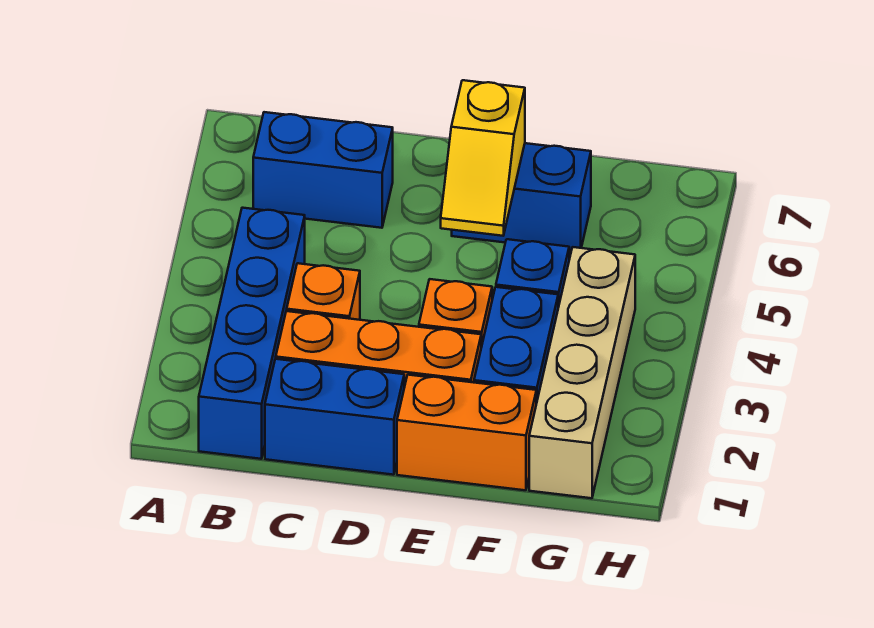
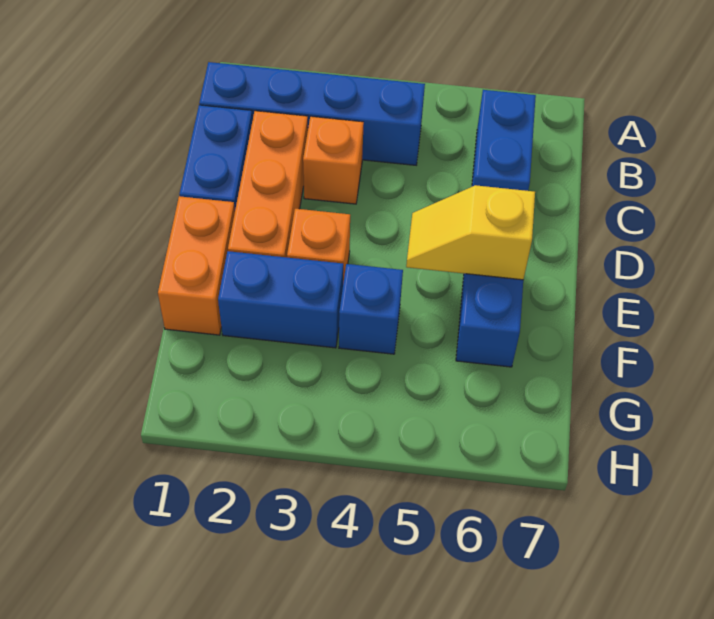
tan brick G1:G4 level 1 -> none

